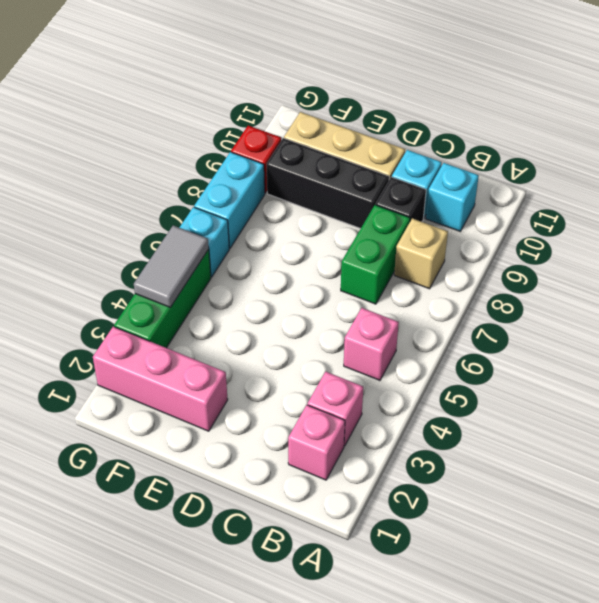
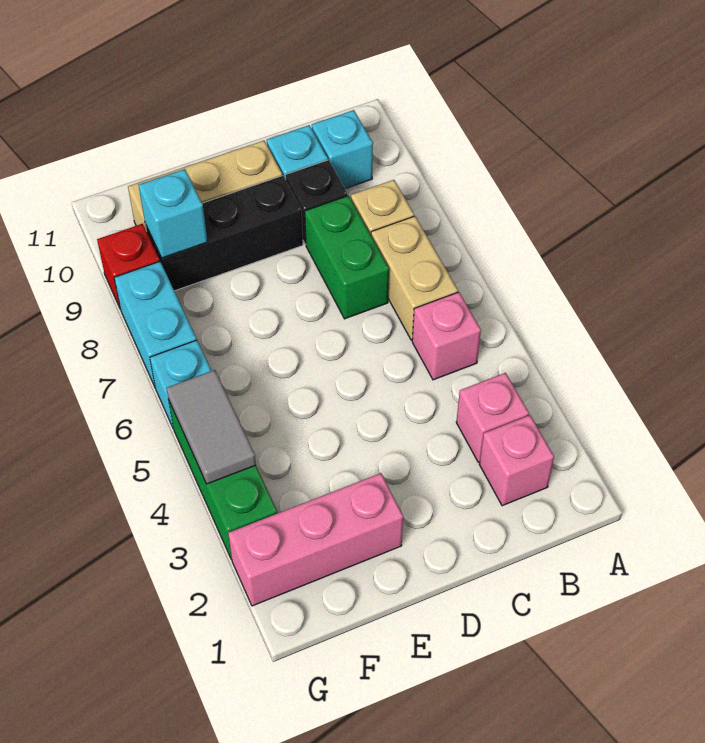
none -> tan brick B6:B7 level 1
none -> cyan brick F9 level 2

